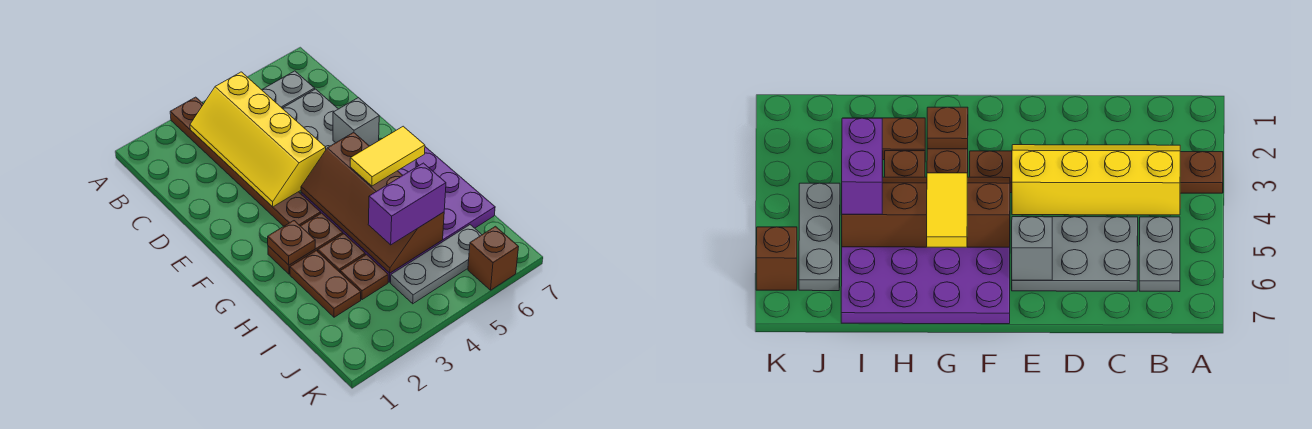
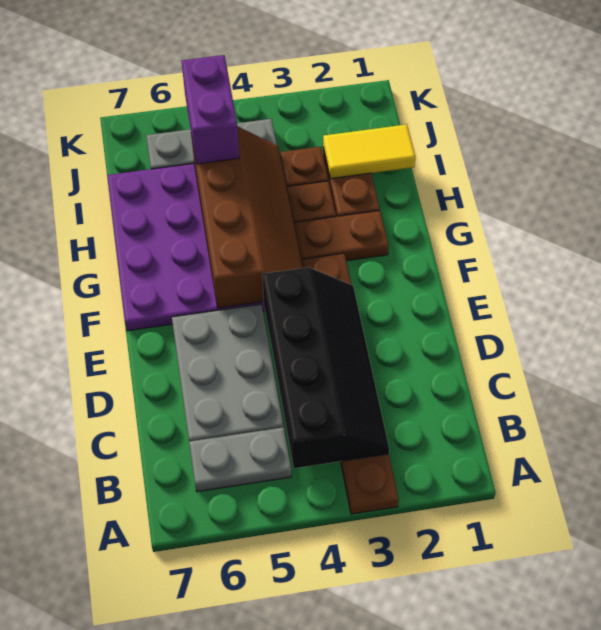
yellow slope B3:E4 level 2 top 4 -> black slope B3:E4 level 2 top 4
grey brick E6 level 2 -> none
brown plate G2 level 2 -> none
yellow tile G5:G6 level 3 -> yellow tile I1:I2 level 2
purple brick I4:I5 level 3 -> purple brick I5:J5 level 3
brown brick K6 level 1 -> none

